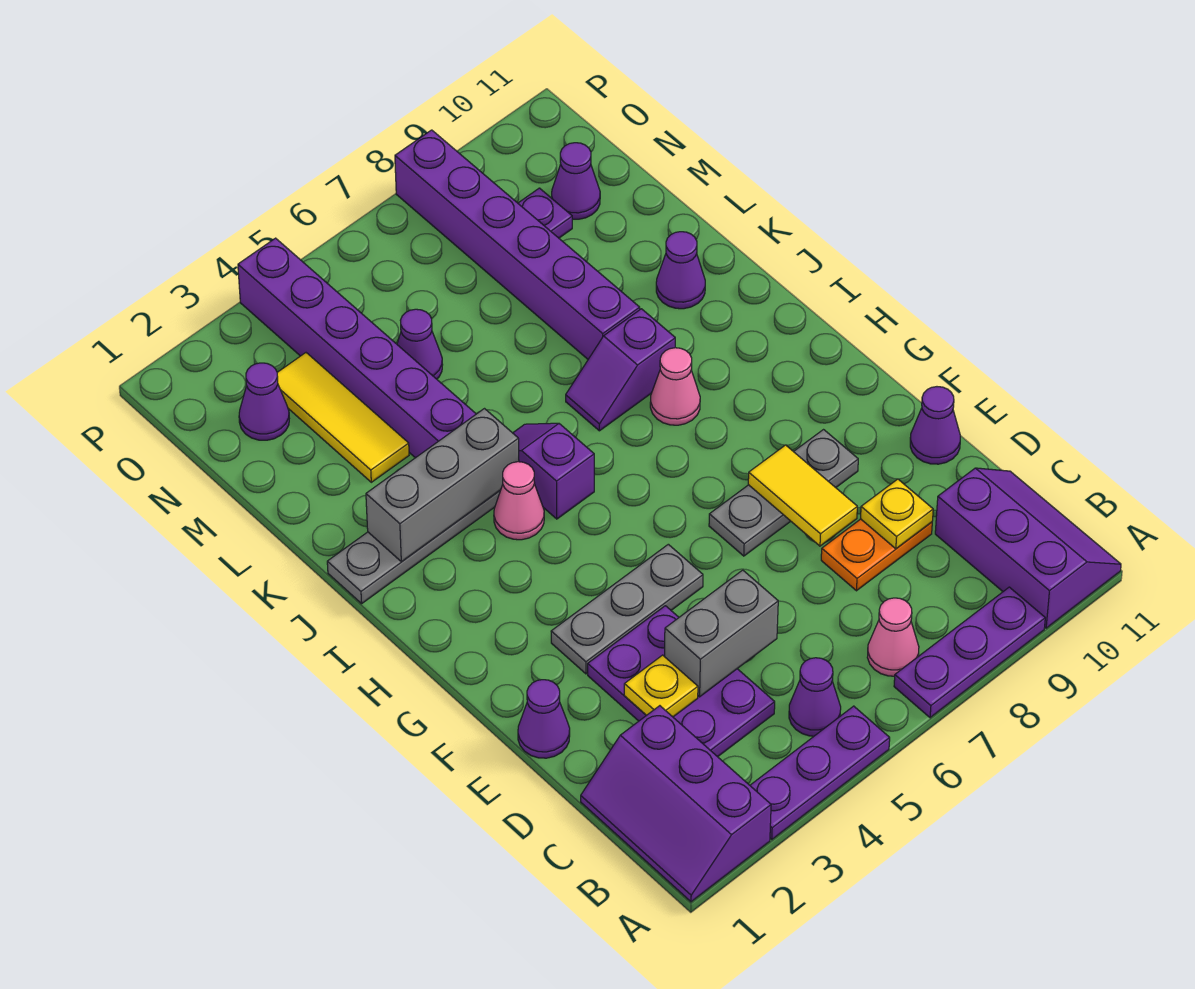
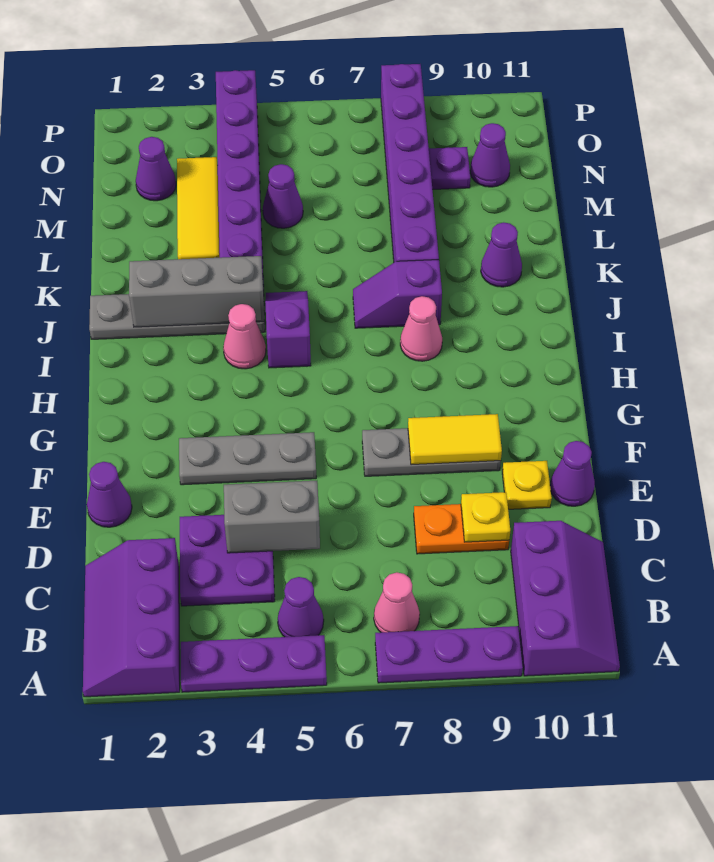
purple plate C3:E4 level 1 -> purple plate C3:D4 level 1
yellow plate D3 level 2 -> yellow plate E10 level 1
yellow tile E8:F8 level 2 -> yellow tile F8:F9 level 2

